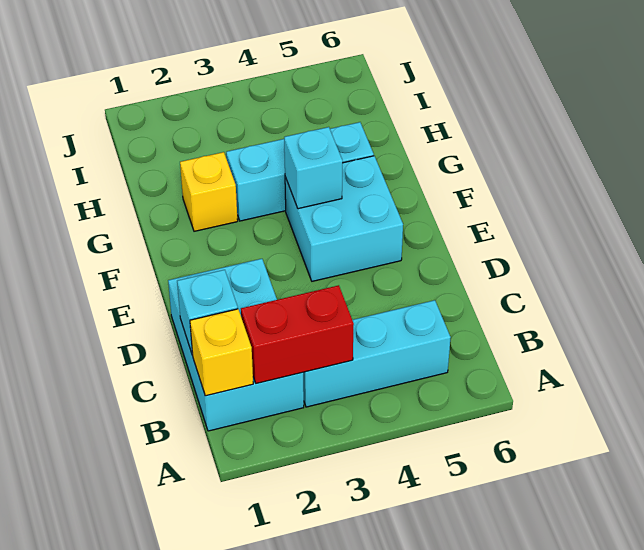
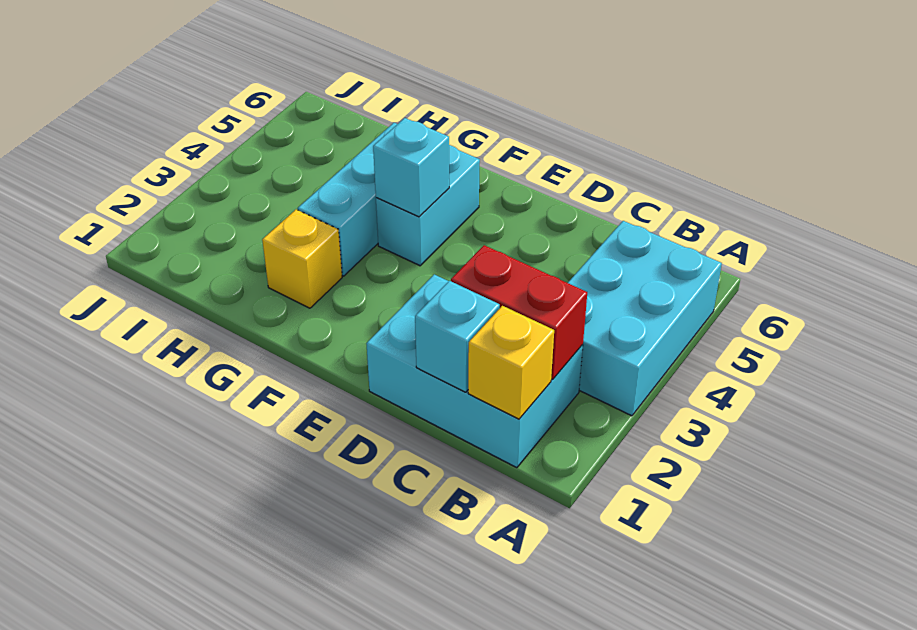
red brick B2:B3 level 2 -> red brick B2:C2 level 2
cyan brick B3:B5 level 1 -> cyan brick A3:B5 level 1
cyan brick E4:F5 level 1 -> cyan brick F4:F5 level 1

